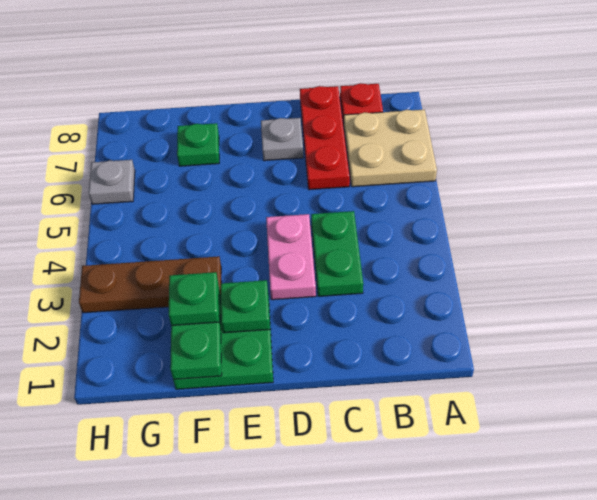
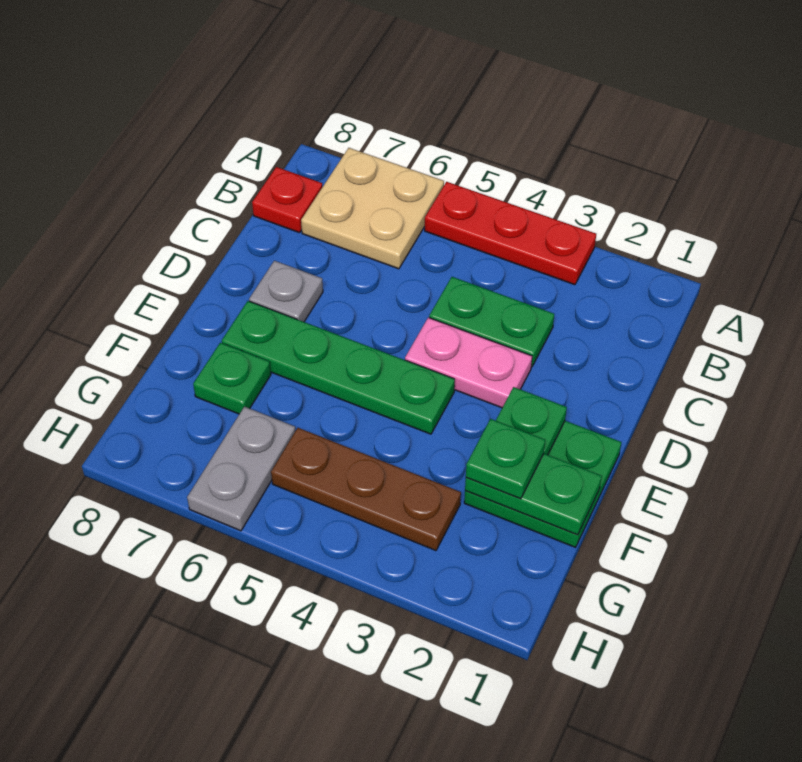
red plate C6:C8 level 1 -> red plate A3:A5 level 1
none -> green plate E4:E7 level 1
brown plate F3:H3 level 1 -> brown plate G3:G5 level 1
grey plate H6 level 1 -> grey plate G6:H6 level 1

